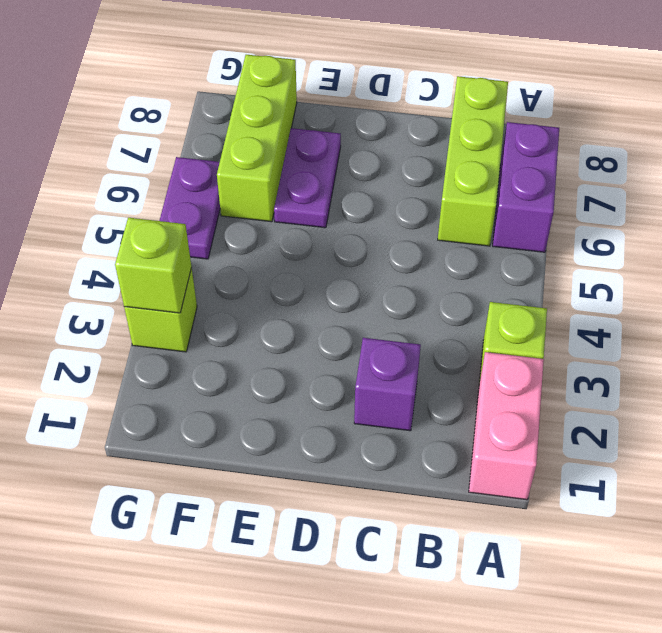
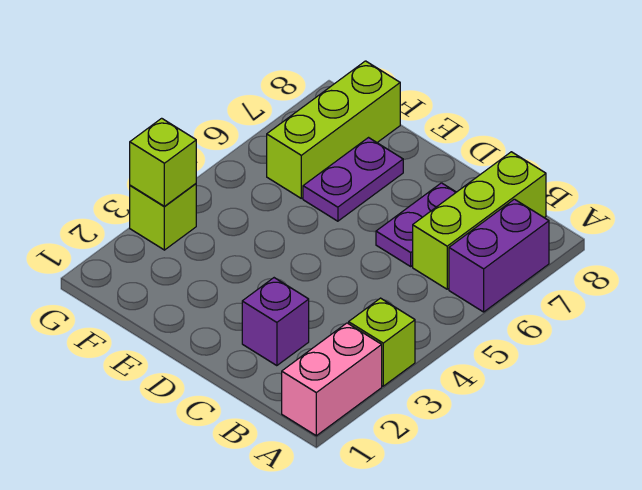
purple plate G5:G6 level 1 -> purple plate C6:C7 level 1

